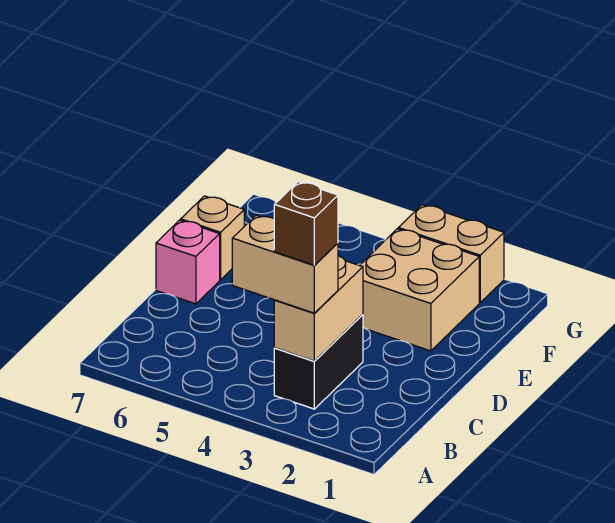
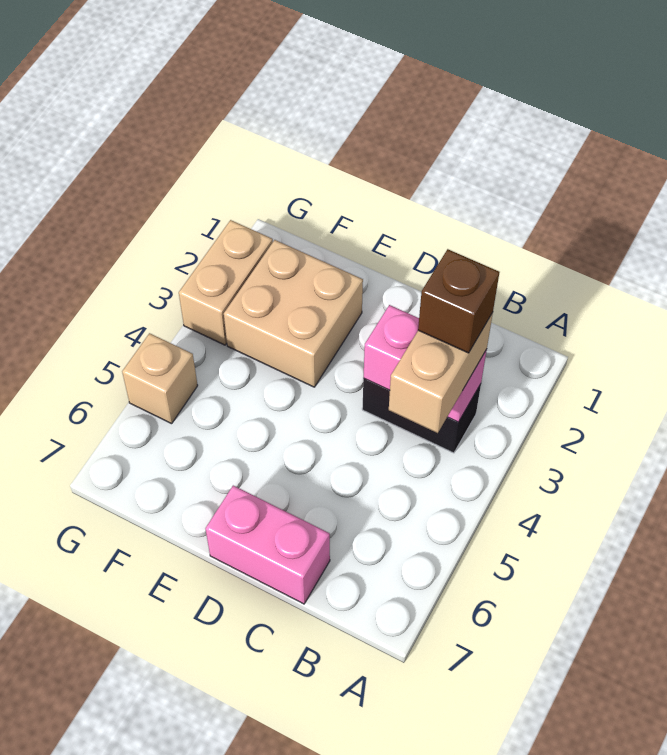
tan brick B3:C3 level 2 -> pink brick B3:C3 level 2
pink brick D7 level 1 -> pink brick C7:D7 level 1
tan brick E7 level 1 -> tan brick G5 level 1

